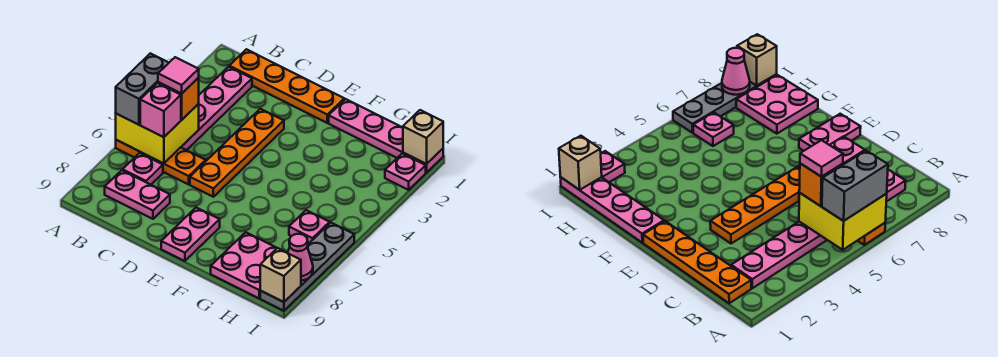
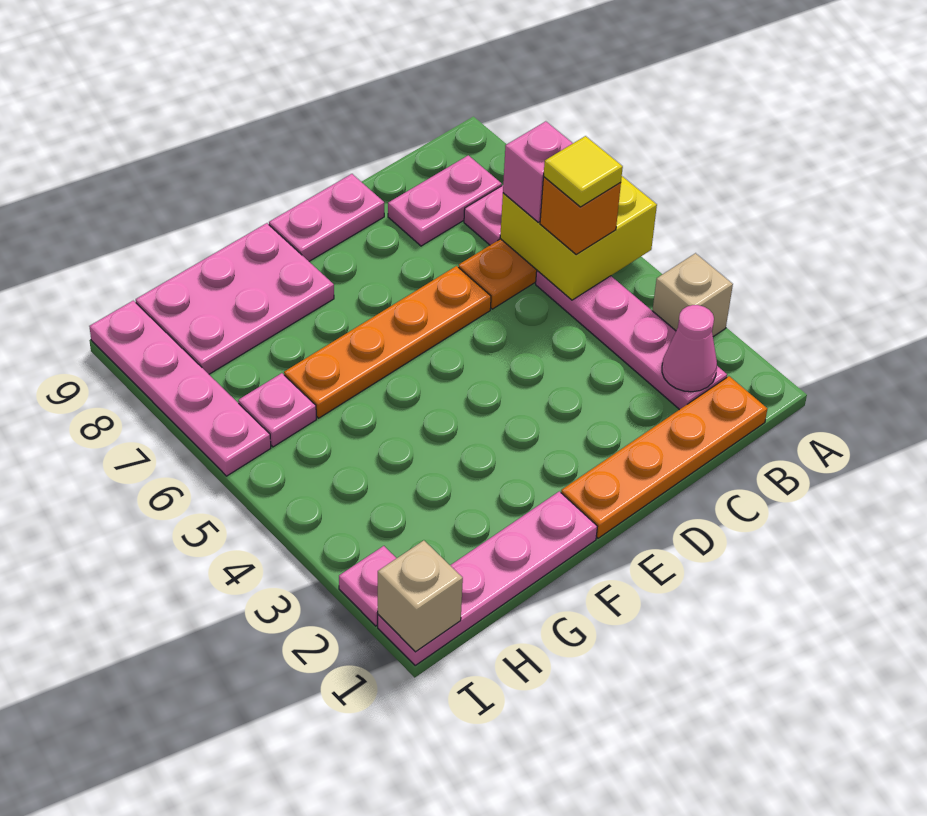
grey brick A5:A6 level 3 -> none
pink tile B5 level 4 -> yellow tile B5 level 4
orange plate D3:D6 level 1 -> orange plate D6:G6 level 1
pink plate E8:E9 level 1 -> pink plate D9:E9 level 1
pink plate G8:H9 level 1 -> pink plate F8:H9 level 1
grey plate I6:I9 level 1 -> pink plate I6:I9 level 1
pink cone I8 level 2 -> pink cone B2 level 2
tan brick I9 level 2 -> tan brick A3 level 1

